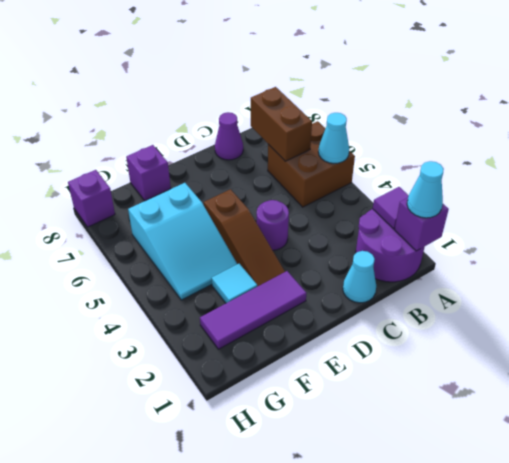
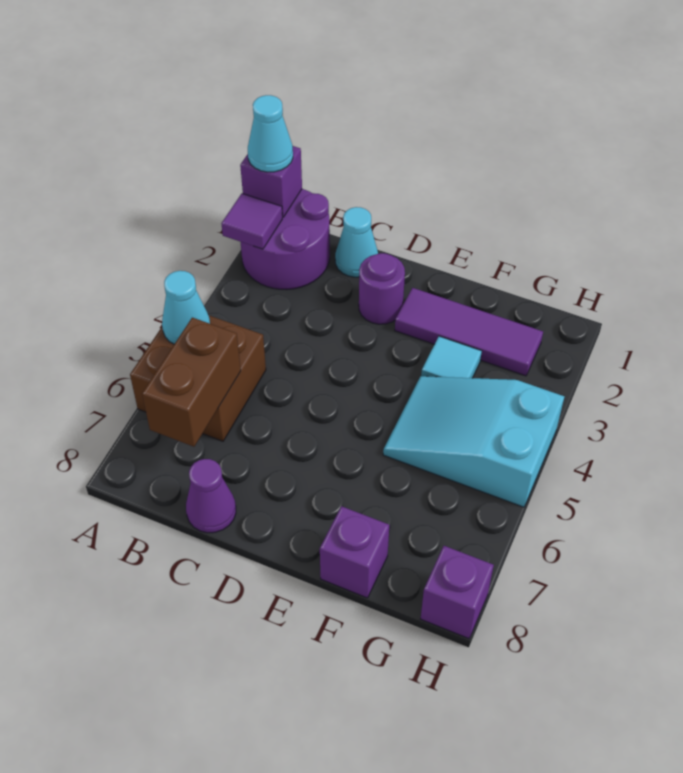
purple round brick D4 level 1 -> purple round brick D2 level 1
brown slope E3:E5 level 1 top 5 -> none
cyan slope F4:G6 level 1 top 6 -> cyan slope F4:H5 level 1 top H

